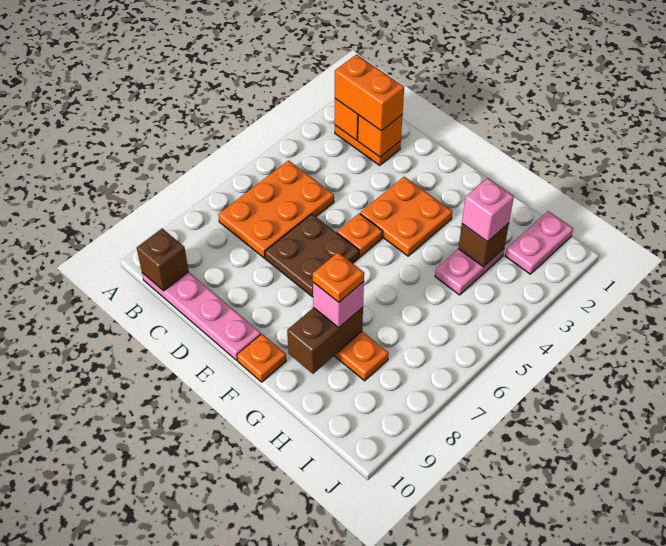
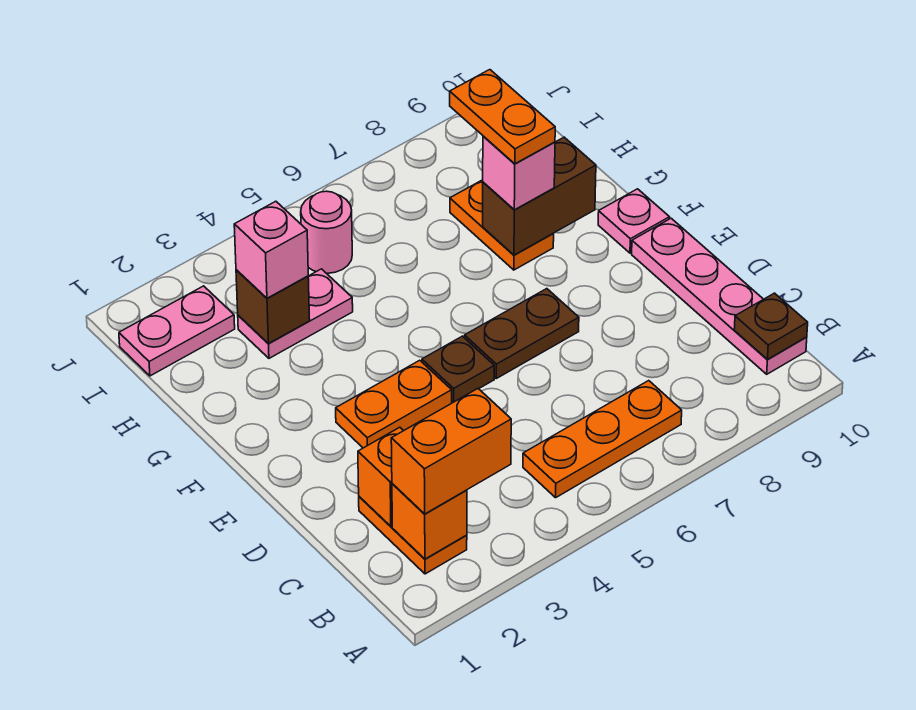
orange brick B2:C2 level 3 -> orange brick B2:B3 level 3
orange plate B5:C7 level 1 -> orange plate B5:B7 level 1
brown brick B10 level 2 -> brown plate B10 level 2
brown plate D6:E7 level 1 -> brown plate E6:E7 level 1
orange plate E3:F4 level 1 -> orange plate E3:E4 level 1
orange plate E5 level 1 -> brown plate E5 level 1
orange plate F10 level 1 -> pink plate F10 level 1
orange plate G8 level 4 -> orange plate G8:H8 level 4
none -> pink round brick I5 level 1

